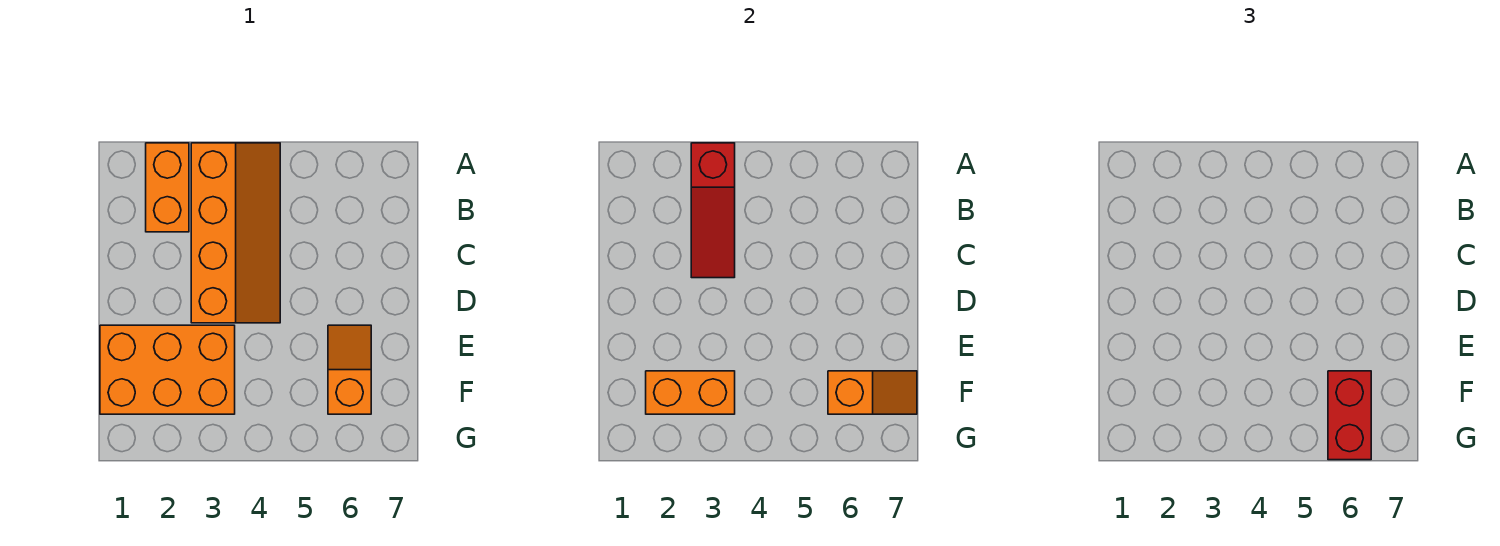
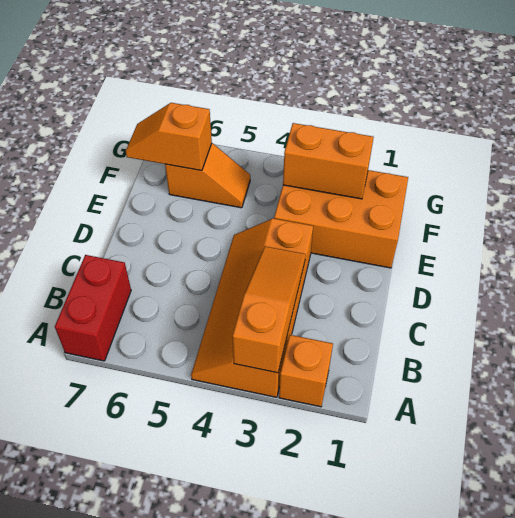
orange brick A2:B2 level 1 -> orange brick A2 level 1
red slope A3:C3 level 2 top A -> orange slope A3:C3 level 2 top A
orange slope E6:F6 level 1 top F -> orange slope F5:F6 level 1 top 6
red brick F6:G6 level 3 -> red brick A7:B7 level 1

